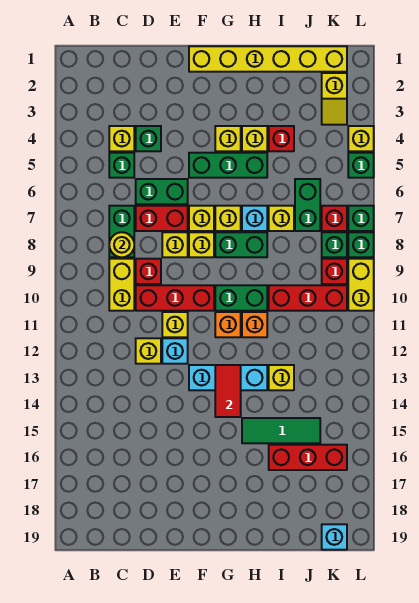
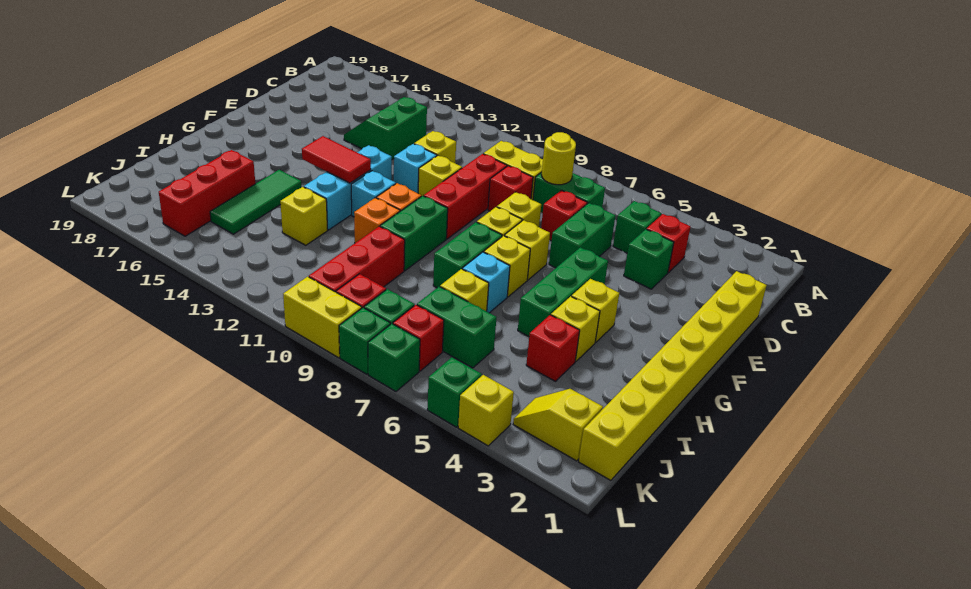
yellow brick C4 level 1 -> red brick C4 level 1
none -> green slope C14:D15 level 1 top 14
red brick D7:E7 level 1 -> red brick D7 level 1
yellow brick F1:K1 level 1 -> yellow brick D1:K1 level 1
cyan brick K19 level 1 -> cyan brick G12 level 1

